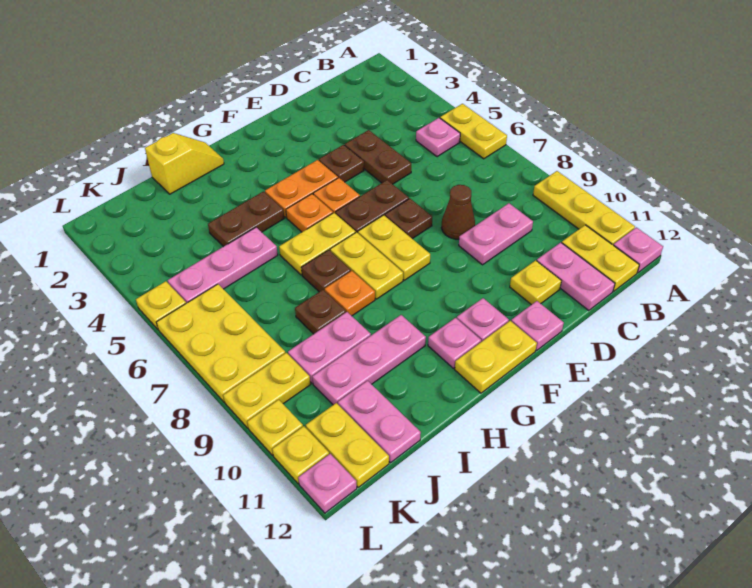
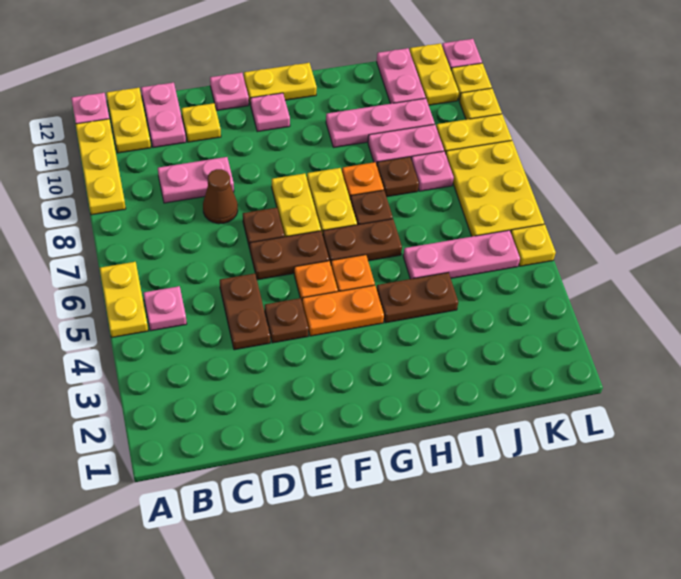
yellow plate G6:H6 level 1 -> brown plate G6:H6 level 1
pink plate G11 level 1 -> pink plate J8 level 1
yellow slope H1:I1 level 1 top I -> none

